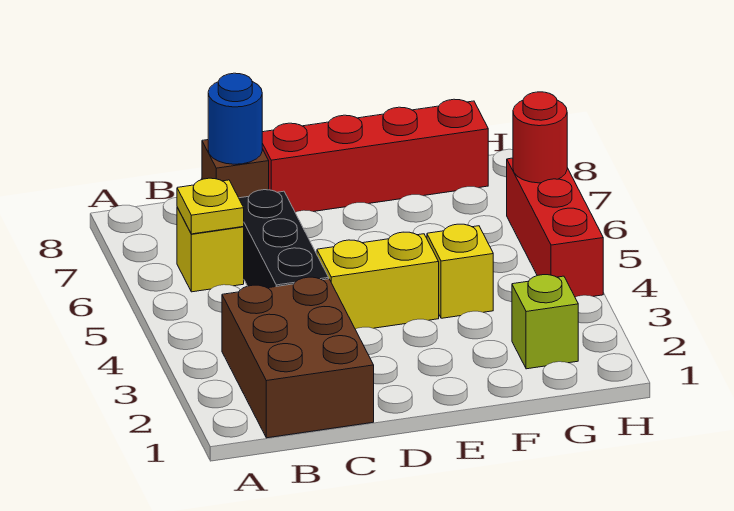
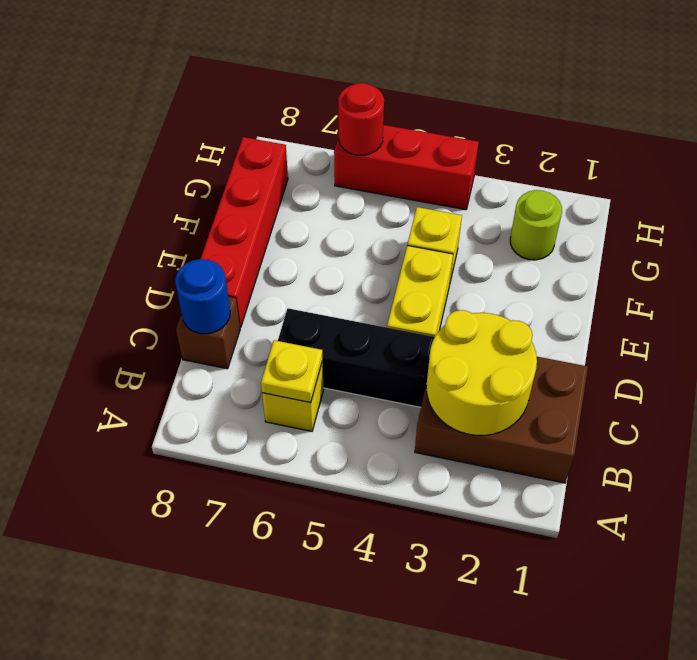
none -> yellow round brick B2:C3 level 2
lime brick G2 level 1 -> lime round brick G2 level 1

